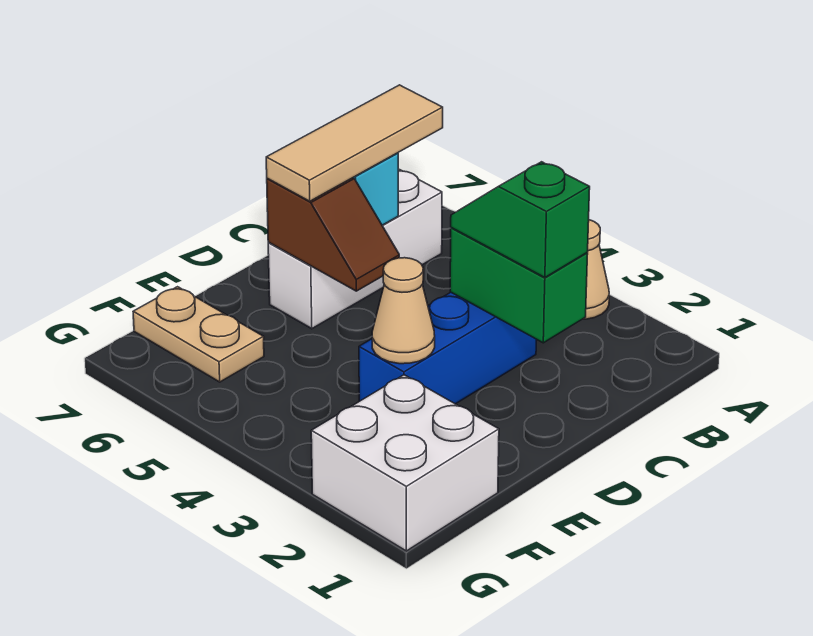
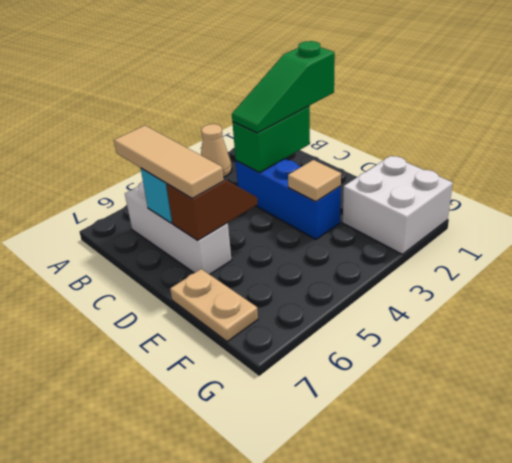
green slope C2:C3 level 3 top 2 -> green slope C1:C3 level 3 top 1
tan cone E3 level 2 -> tan tile E3 level 2
tan plate F6:F7 level 1 -> tan plate E7:F7 level 1

